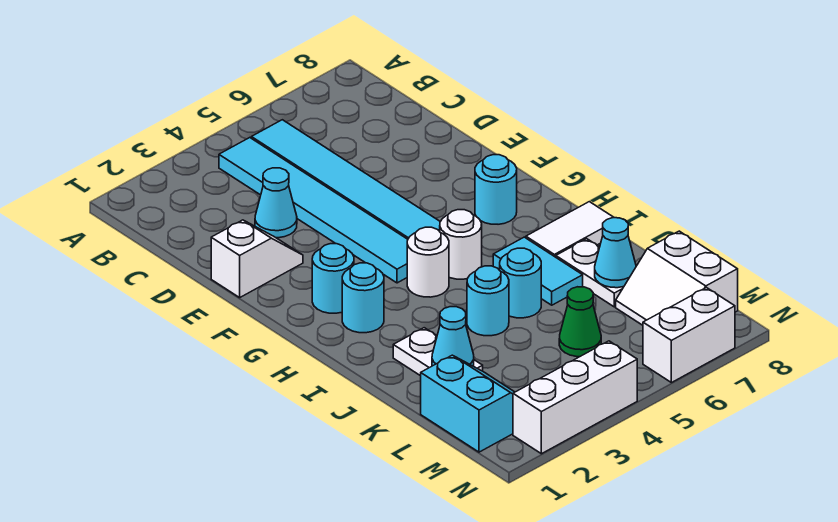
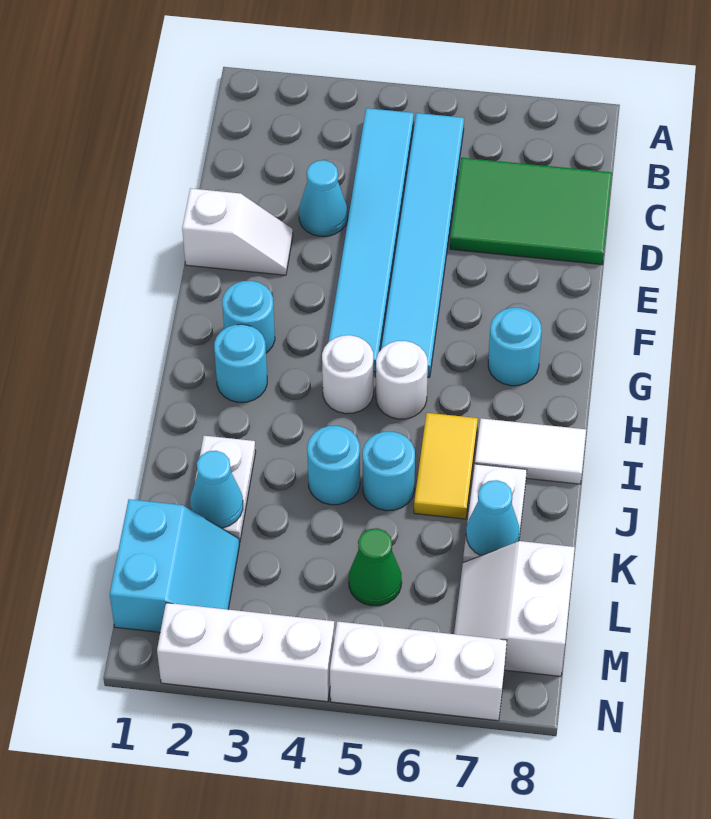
none -> green tile C6:D8 level 1
cyan tile I6:J6 level 1 -> yellow tile I6:J6 level 1
white brick N6:N7 level 1 -> white brick N5:N7 level 1

